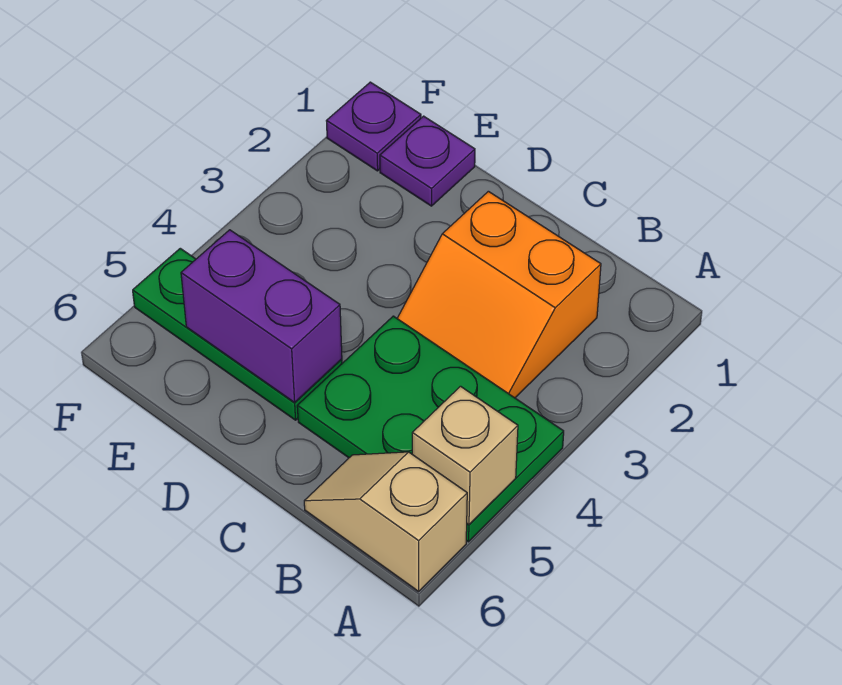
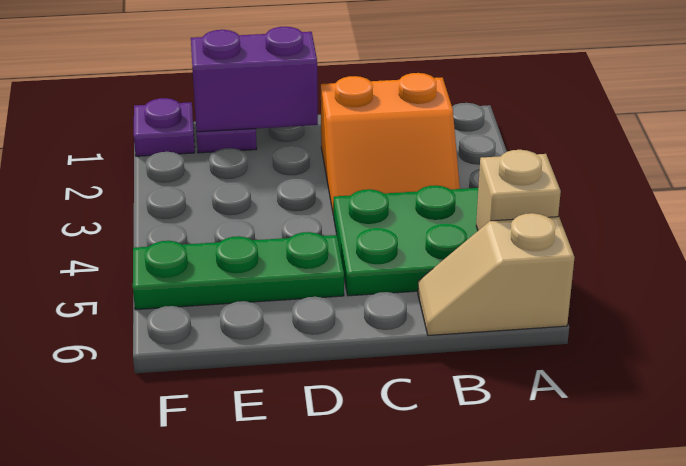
purple brick D5:E5 level 2 -> purple brick D1:E1 level 2

